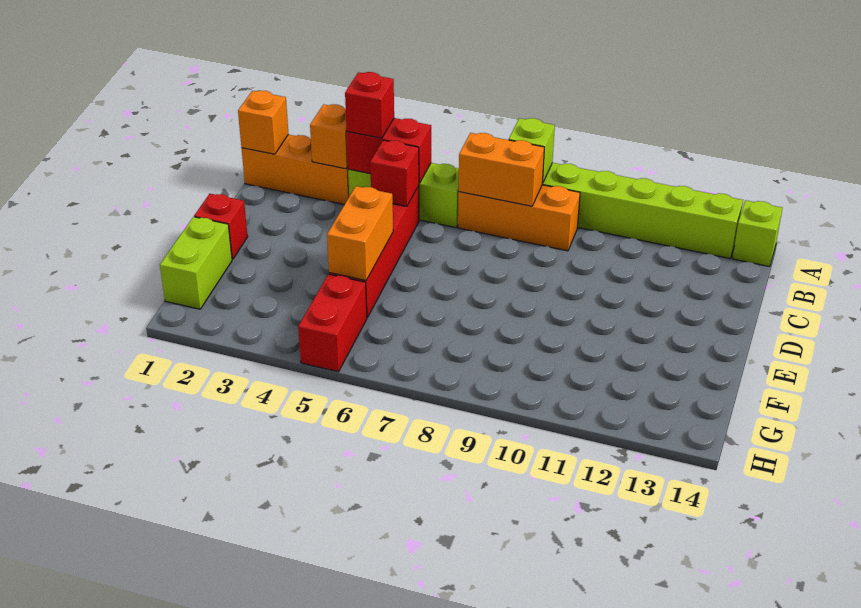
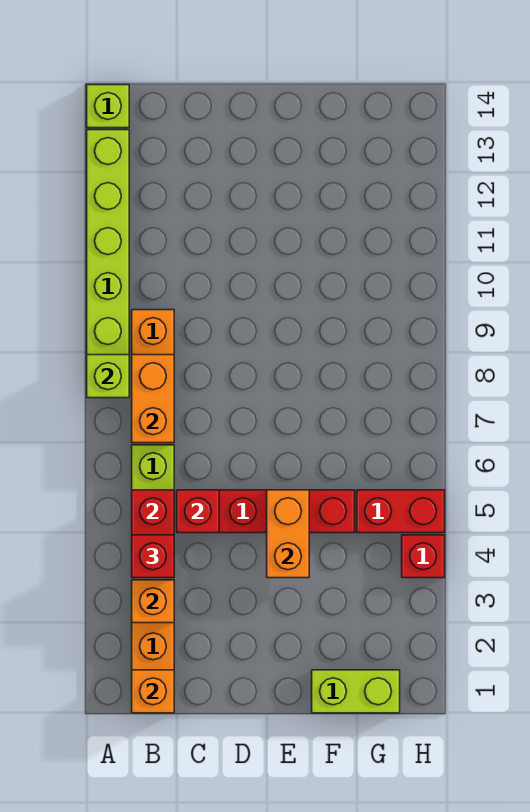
red brick E1 level 1 -> red brick H4 level 1
orange brick E5:F5 level 2 -> orange brick E4:E5 level 2

